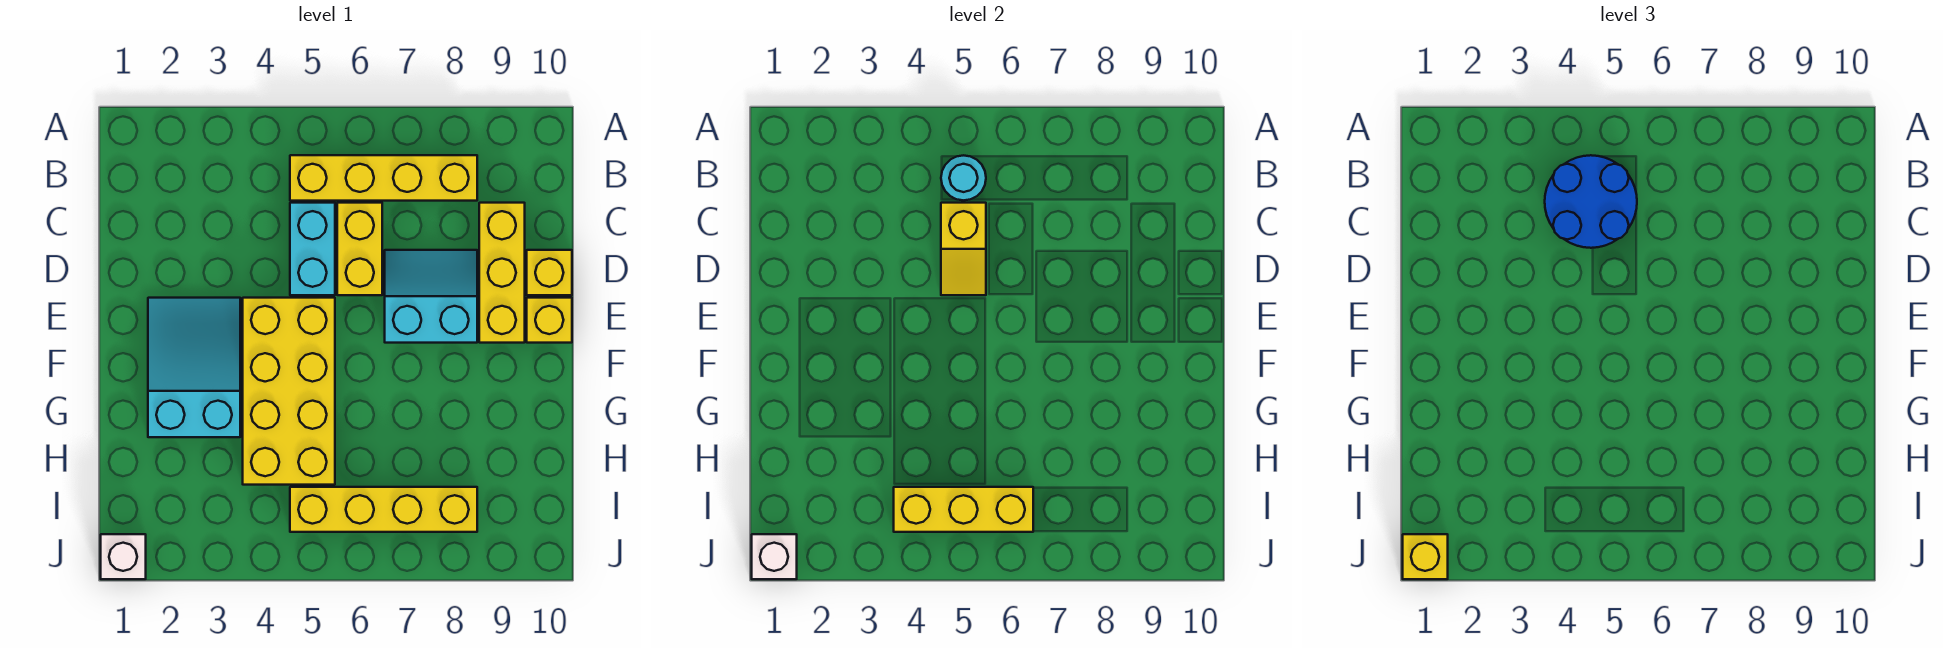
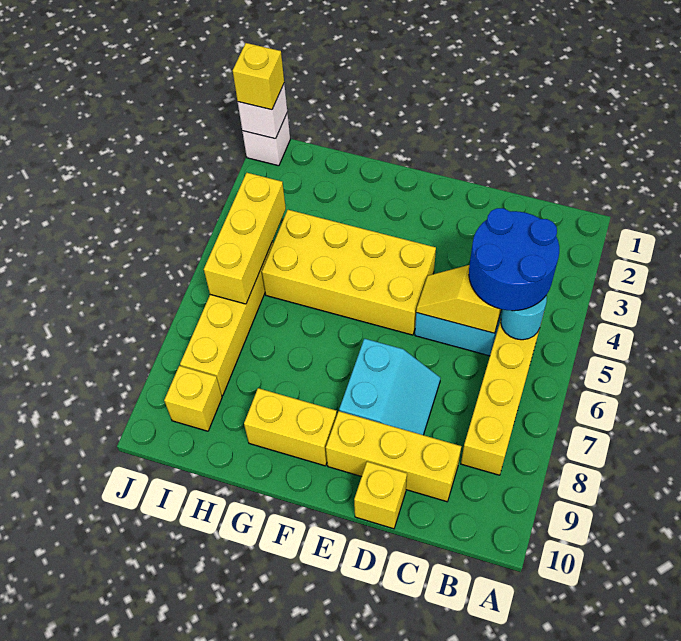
yellow brick C6:D6 level 1 -> yellow brick F9:G9 level 1
cyan slope E2:G3 level 1 top G -> none
yellow brick E10 level 1 -> yellow brick I9 level 1

